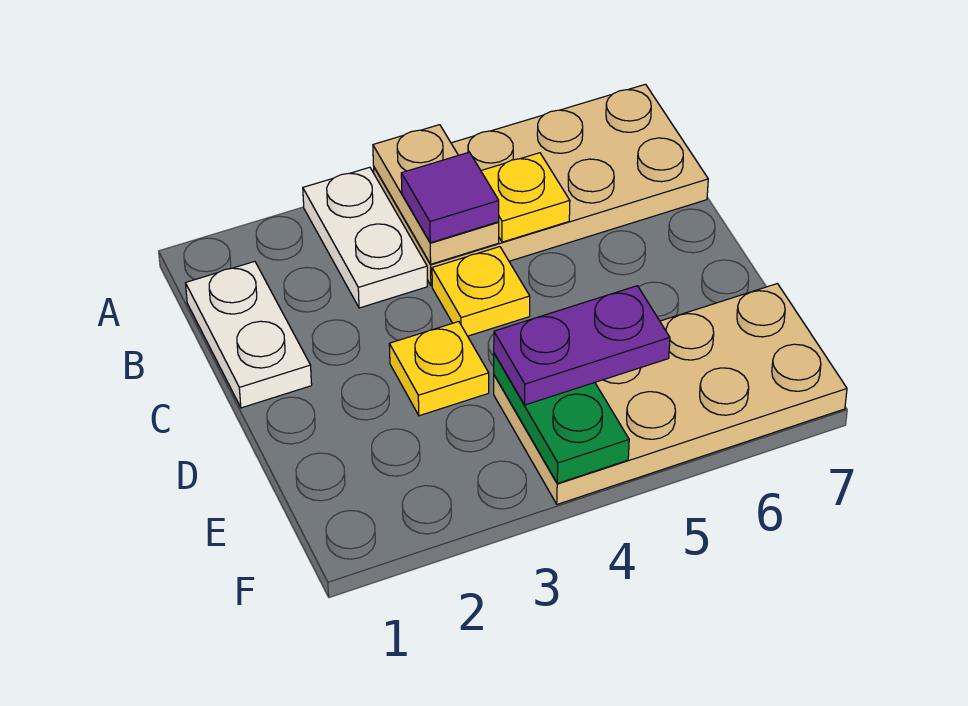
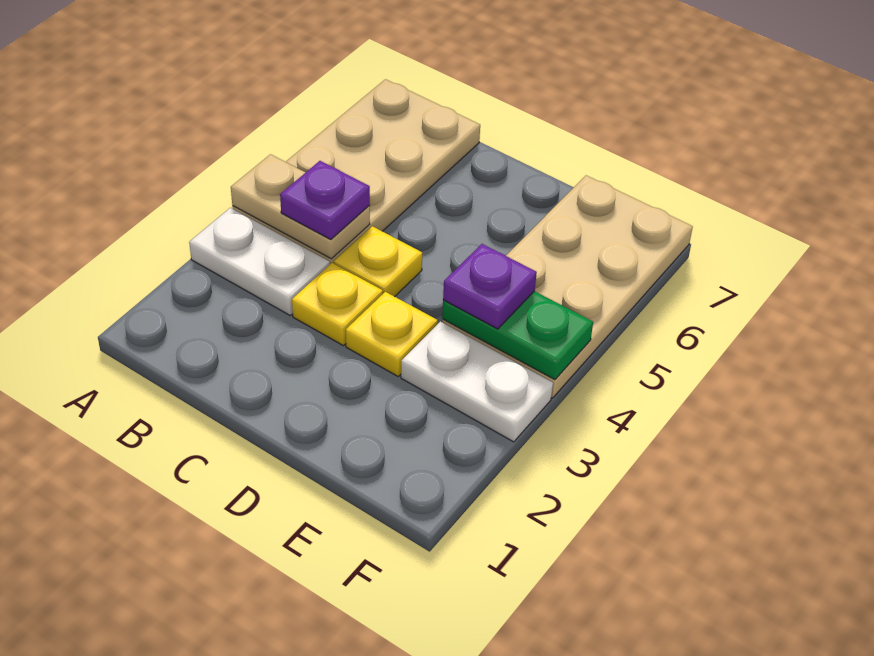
white plate B1:C1 level 1 -> white plate E3:F3 level 1
purple tile B4 level 3 -> purple plate B4 level 3
yellow plate B5 level 2 -> yellow plate C3 level 1
purple plate E4:E5 level 3 -> purple plate E4 level 3

